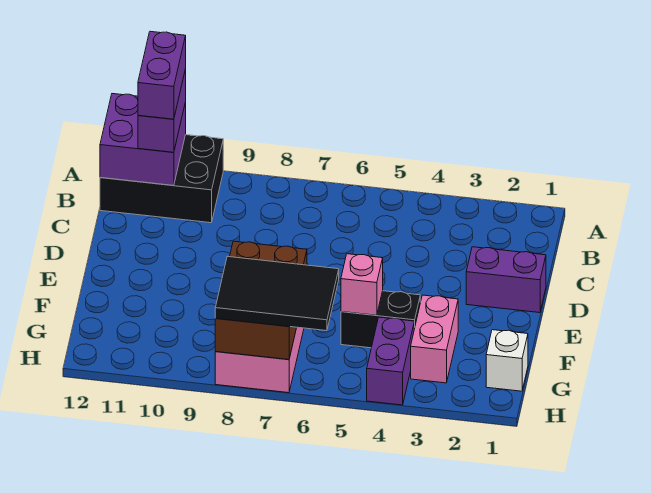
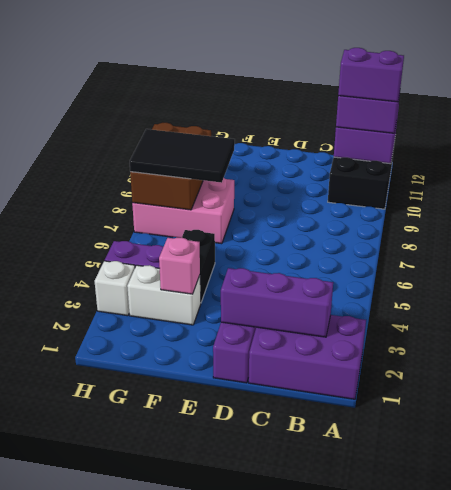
none -> purple brick A1:C2 level 1
none -> purple brick B2:D2 level 2
pink brick F3:G3 level 1 -> white brick F3:G3 level 1
pink brick F5 level 2 -> pink brick F3 level 2
brown brick F7:H8 level 2 -> brown brick G7:H9 level 2
white brick G1 level 1 -> white brick H3 level 1
black tile G6:H8 level 3 -> black tile F7:H8 level 3

